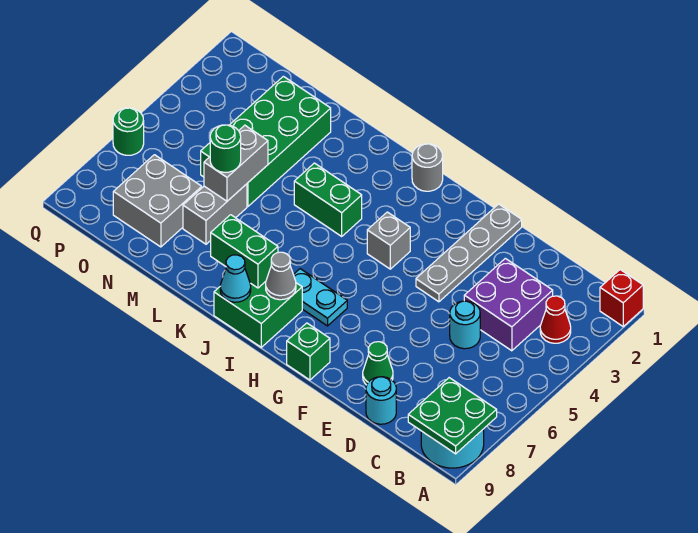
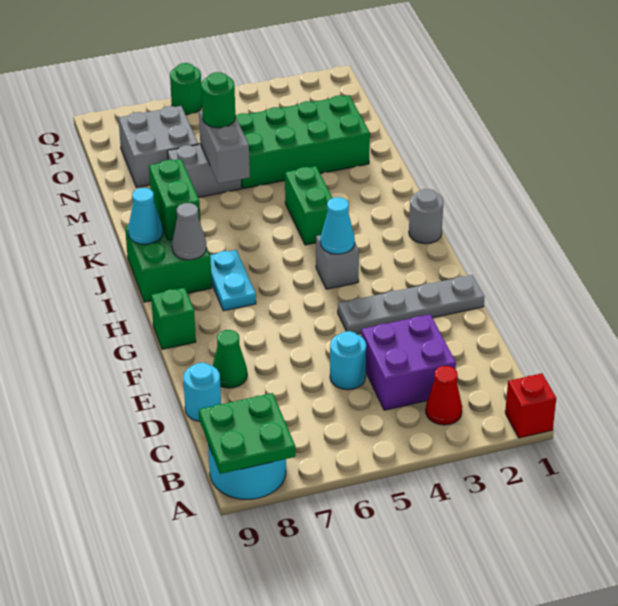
none -> cyan cone H4 level 2
grey brick M5:M6 level 2 -> grey brick L6:M6 level 2

